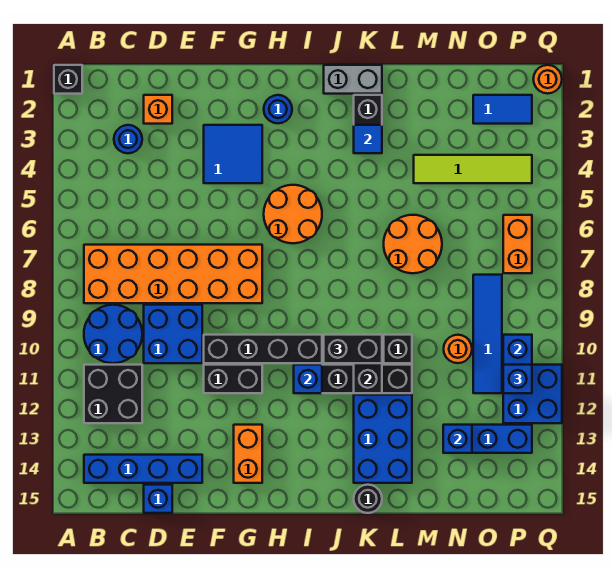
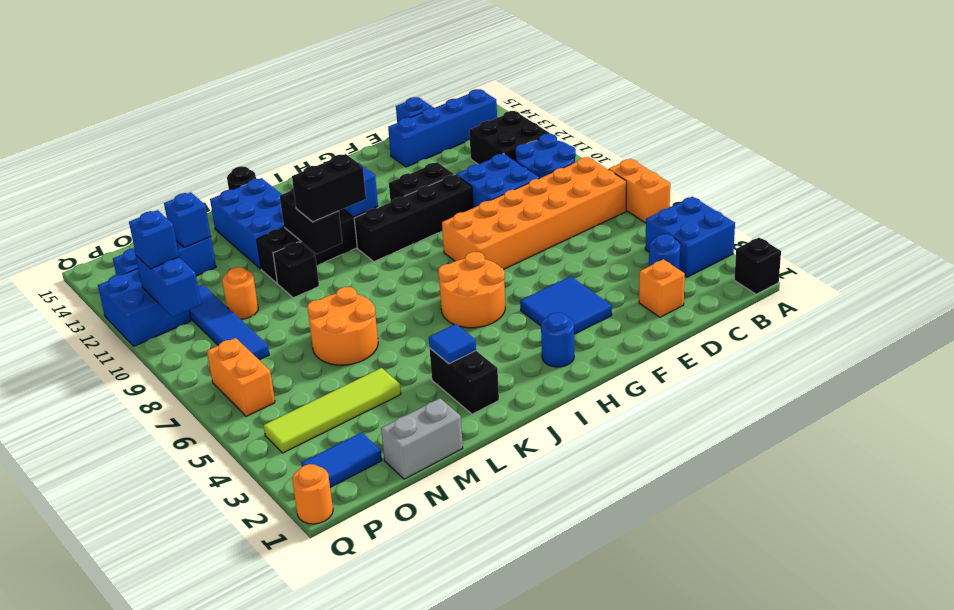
none -> blue brick A3:B4 level 1
orange brick G13:G14 level 1 -> orange brick A6:A7 level 1
grey brick J1:K1 level 1 -> grey brick M1:N1 level 1

